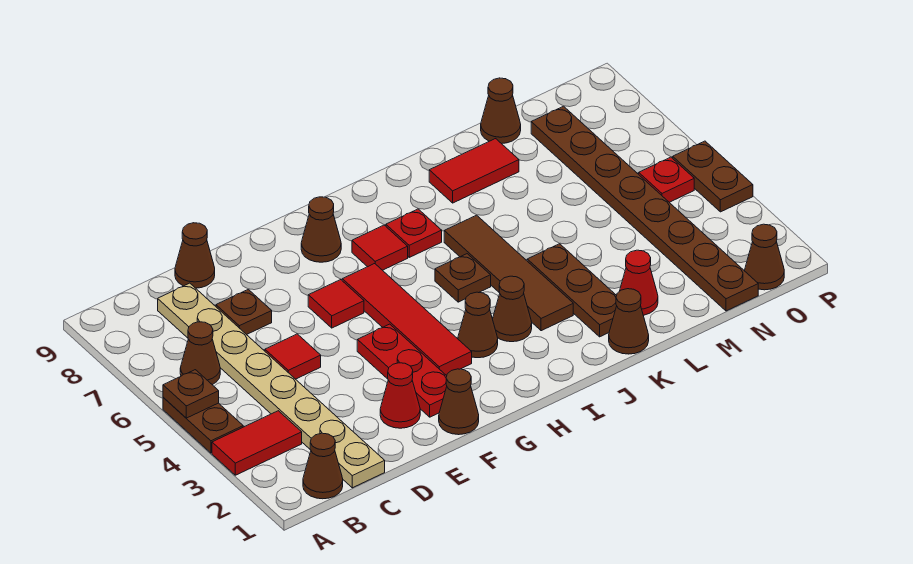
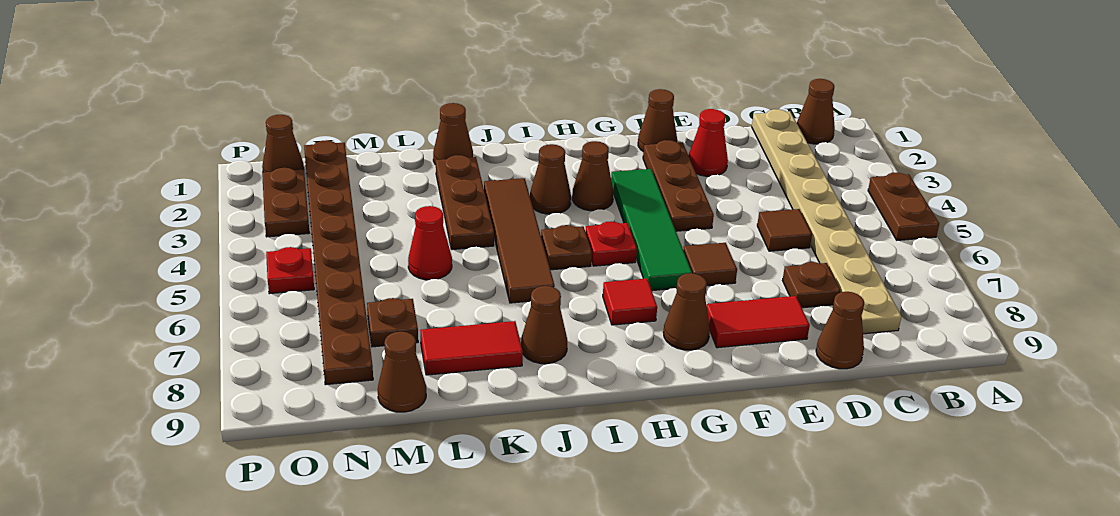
red tile A3:B3 level 1 -> red tile E8:F8 level 1
brown plate A5 level 2 -> brown plate M7 level 1
brown cone B6 level 1 -> brown cone J8 level 1
red tile D5 level 1 -> brown tile D5 level 1
red plate F2:F4 level 1 -> brown plate F2:F4 level 1
red tile F6 level 1 -> brown tile F6 level 1
red tile G3:G6 level 1 -> green tile G3:G6 level 1
red plate I7 level 1 -> red plate H5 level 1
red cone L2 level 1 -> red cone L5 level 1
brown plate P4:P5 level 1 -> brown plate O2:O3 level 1

